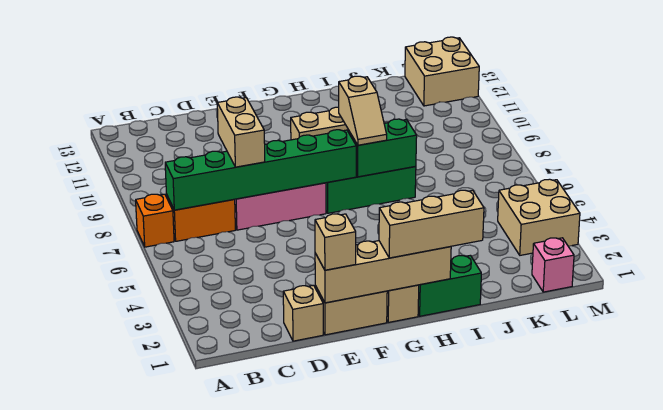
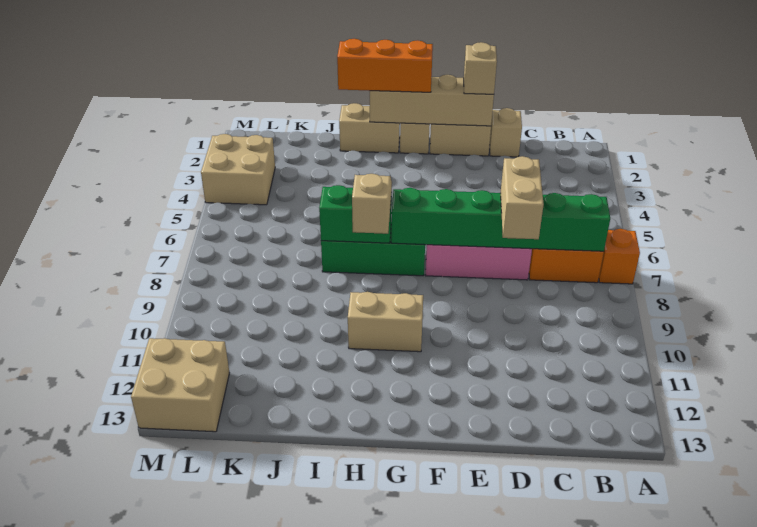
tan brick G1:I1 level 3 -> orange brick G1:I1 level 3
green brick H1:I1 level 1 -> tan brick H1:I1 level 1
pink brick L1 level 1 -> none

